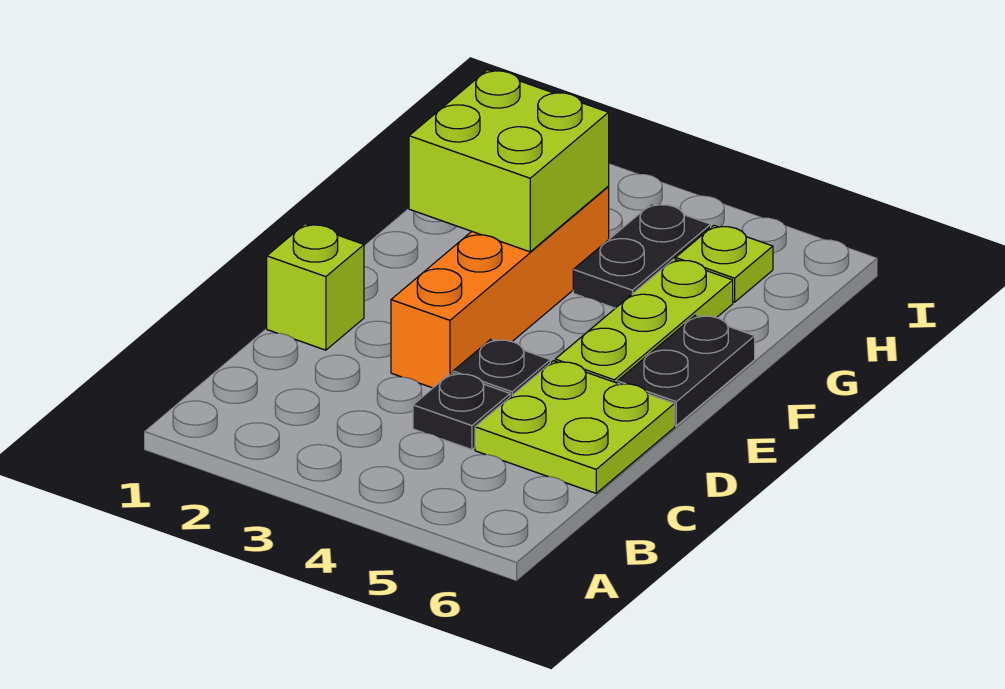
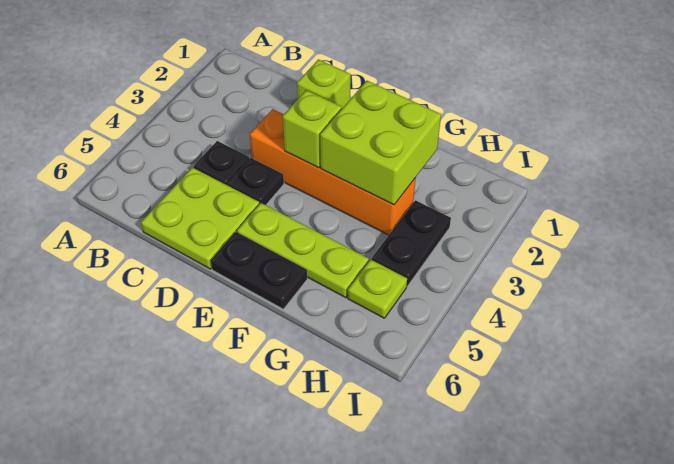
none -> lime brick E3 level 2
black plate G4:H4 level 1 -> black plate H3:H4 level 1

